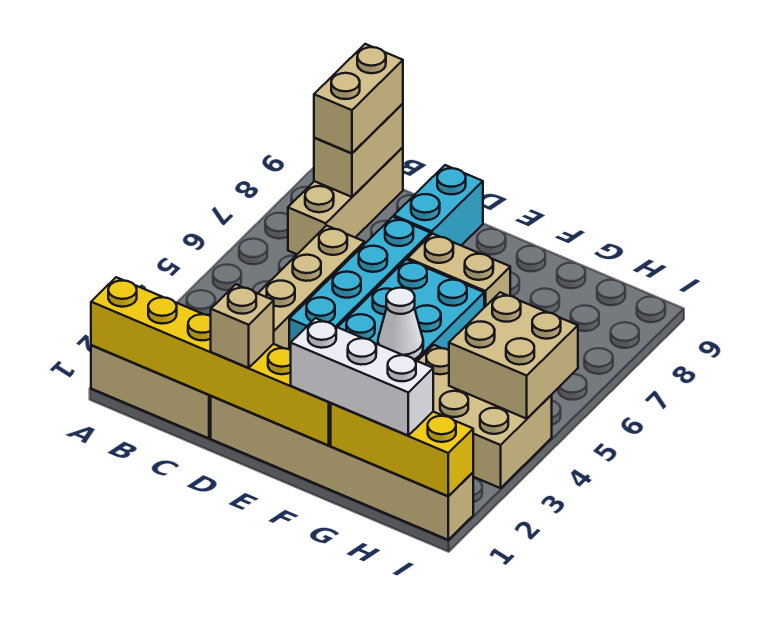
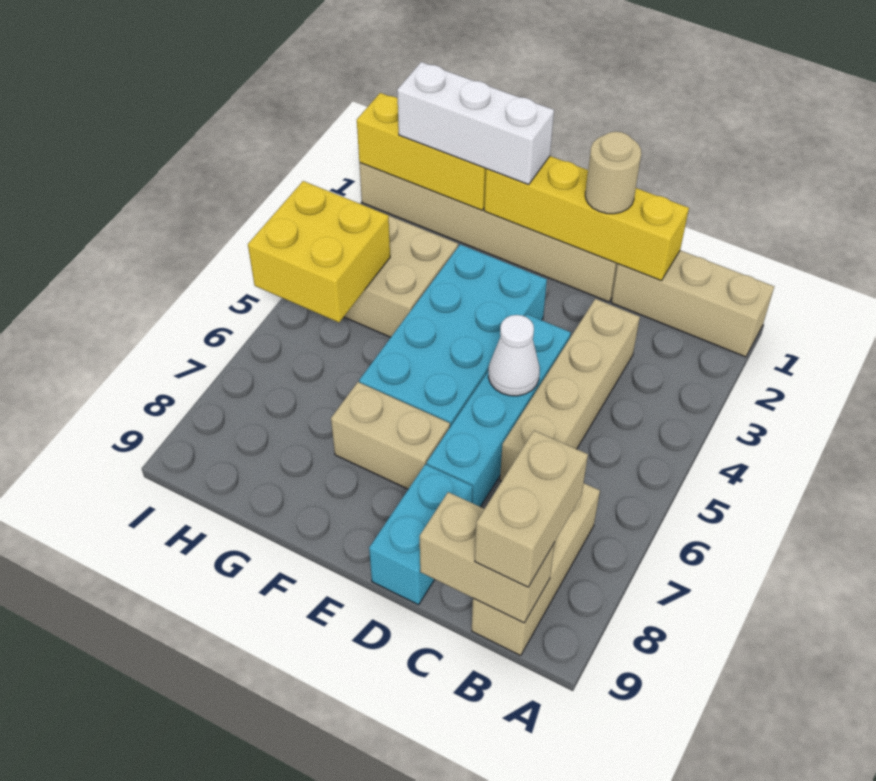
yellow brick A1:F1 level 2 -> yellow brick C1:F1 level 2
tan brick B8:B9 level 2 -> tan brick B9:C9 level 2
tan brick D1 level 3 -> tan round brick D1 level 3
white cone F4 level 2 -> white cone D5 level 2
tan brick H4:I5 level 2 -> yellow brick H4:I5 level 2

